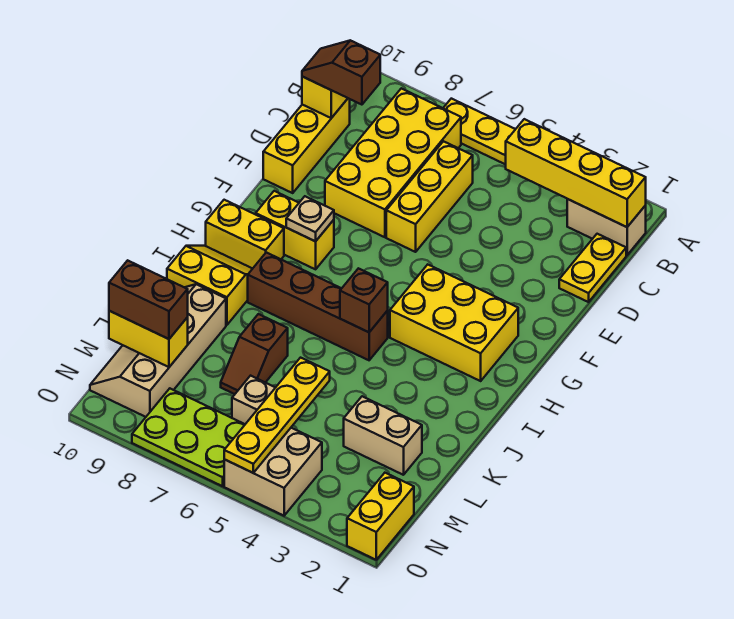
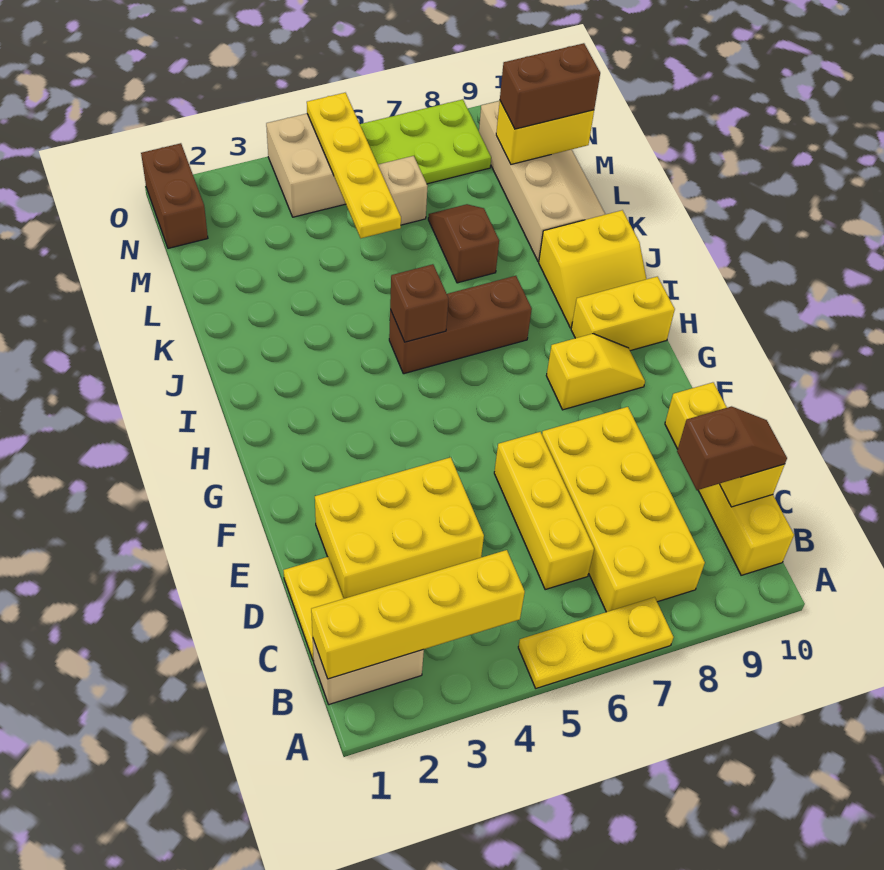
yellow brick C10:E10 level 1 -> yellow brick B10:E10 level 1
yellow brick G2:H4 level 1 -> yellow brick D2:E4 level 1
yellow brick G8:G9 level 1 -> yellow slope G8:G9 level 1 top 8
tan plate G8 level 2 -> none
brown brick I5:I8 level 1 -> brown brick I5:I7 level 1
tan brick L2:L3 level 1 -> none
yellow brick N1:O1 level 1 -> brown brick N1:O1 level 1

